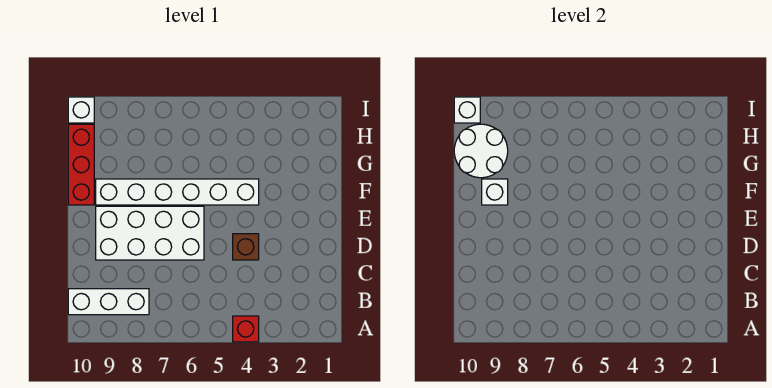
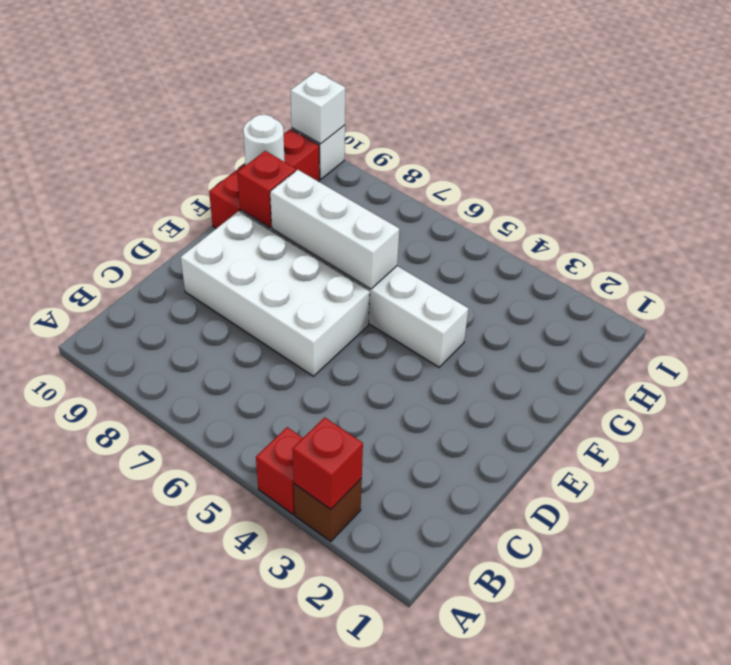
none -> red brick A3 level 2
white brick B8:B10 level 1 -> white brick F6:F8 level 2
brown brick D4 level 1 -> brown brick A3 level 1
white brick F9 level 2 -> red brick F9 level 2
white round brick G9:H10 level 2 -> white round brick G10 level 2

